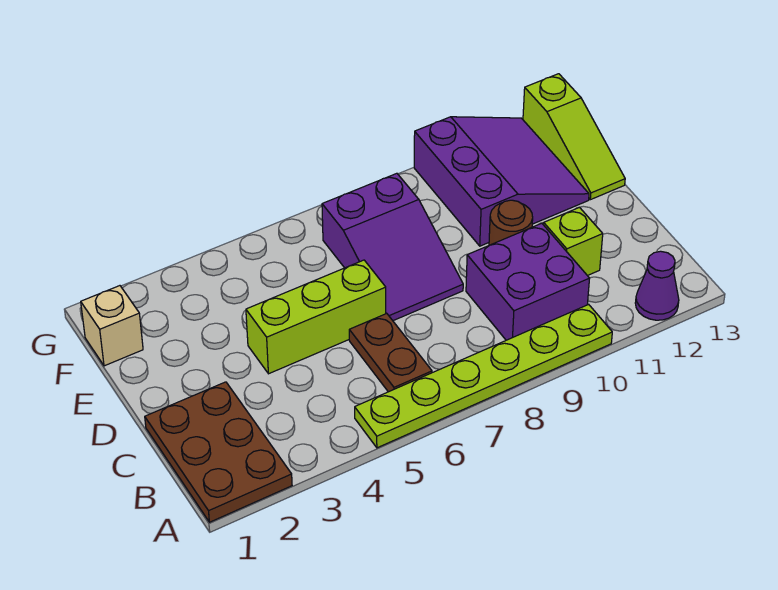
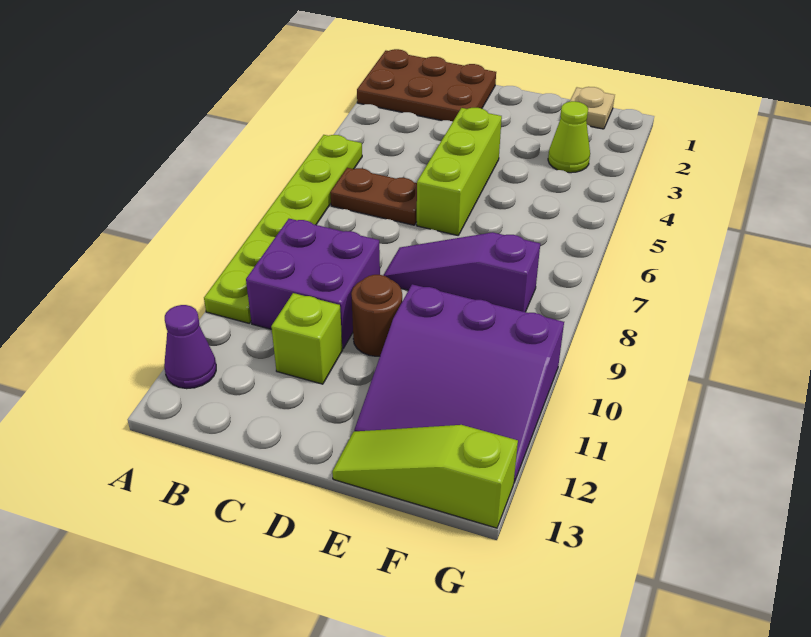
purple slope D7:F8 level 1 top F -> purple slope D8:F8 level 1 top F
tan brick F1 level 1 -> tan plate F1 level 1
none -> lime cone F3 level 1

